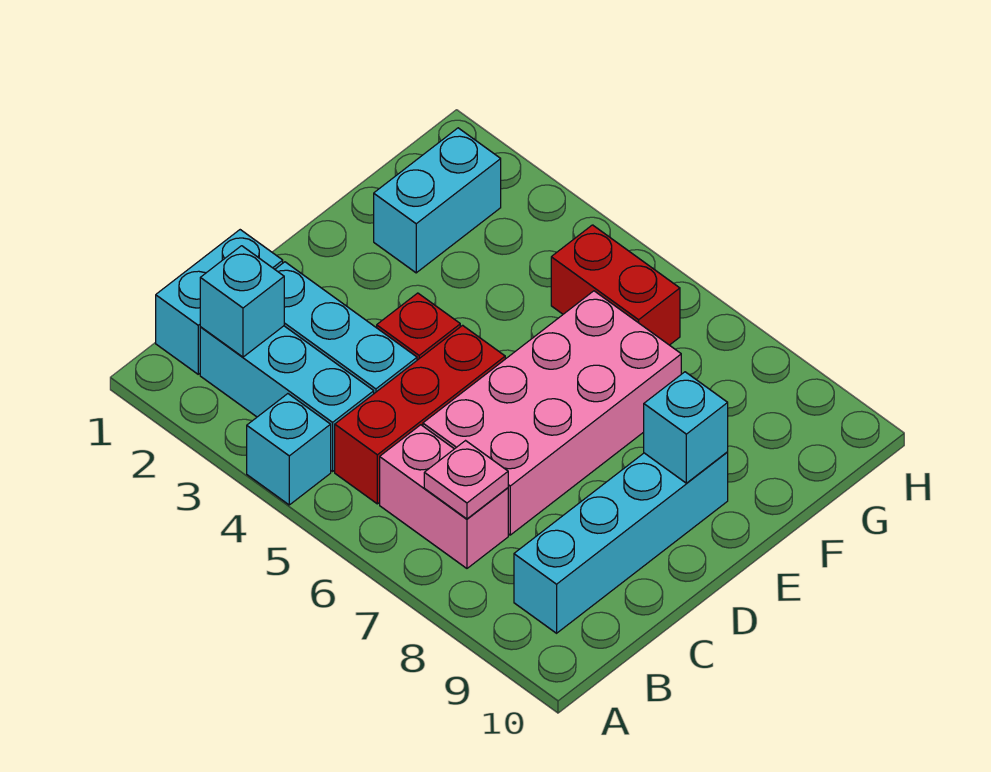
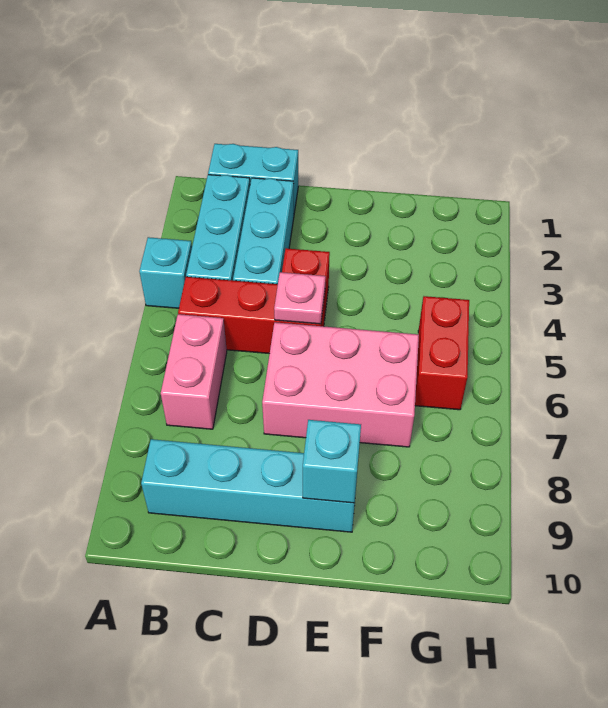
cyan brick B2 level 2 -> none
pink plate B7 level 2 -> pink plate D5 level 2
pink brick C6:F7 level 1 -> pink brick D6:F7 level 1
cyan brick F2:G2 level 1 -> none

